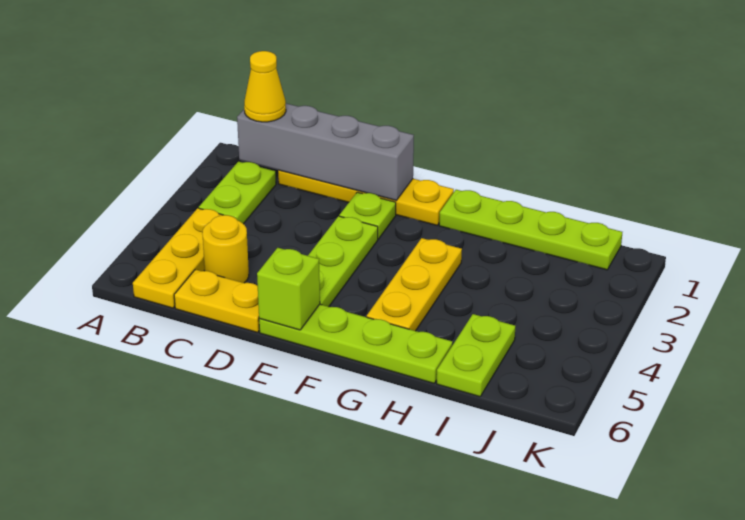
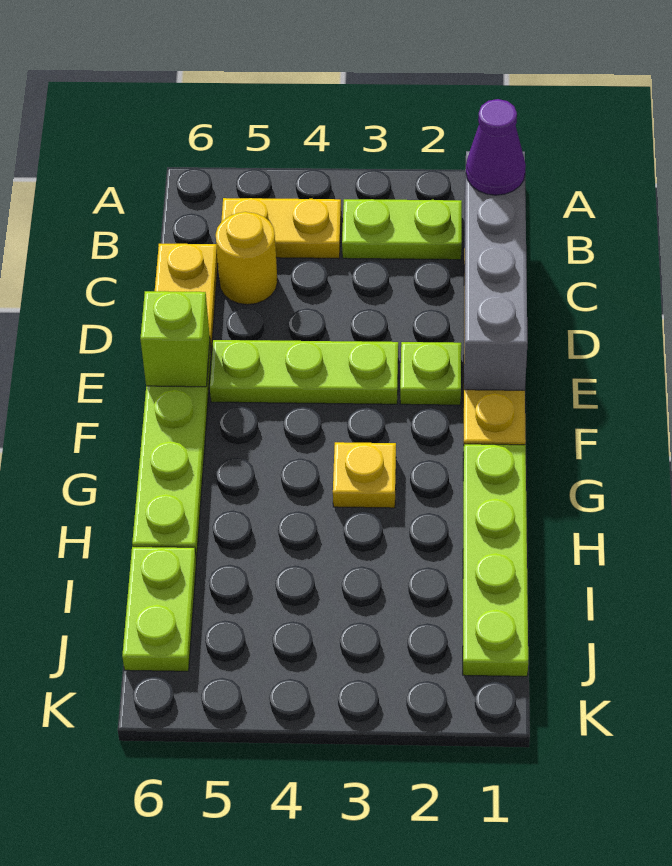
yellow cone B1 level 3 -> purple cone B1 level 3
yellow plate B4:B6 level 1 -> yellow plate B4:B5 level 1
yellow plate G3:G5 level 1 -> yellow plate G3 level 1
lime plate I5:I6 level 1 -> lime plate I6:J6 level 1

